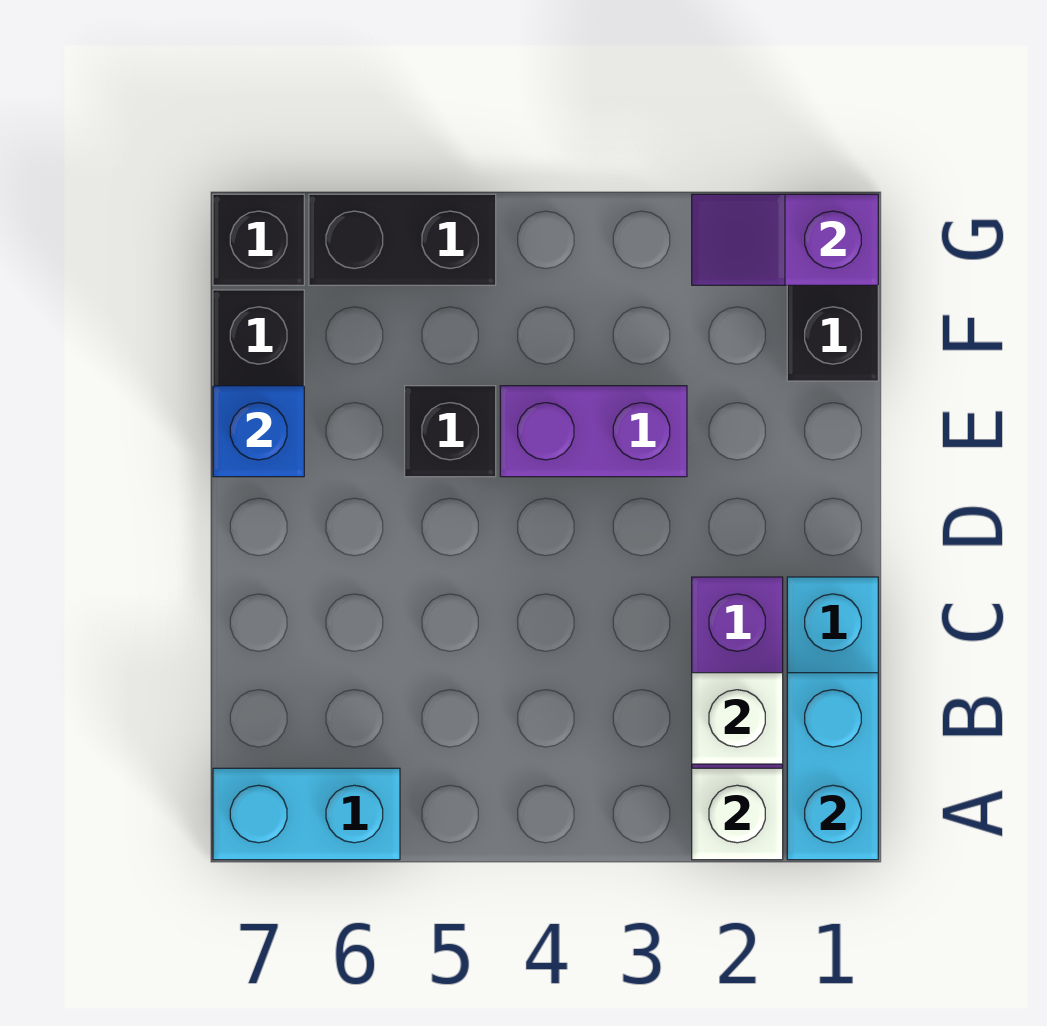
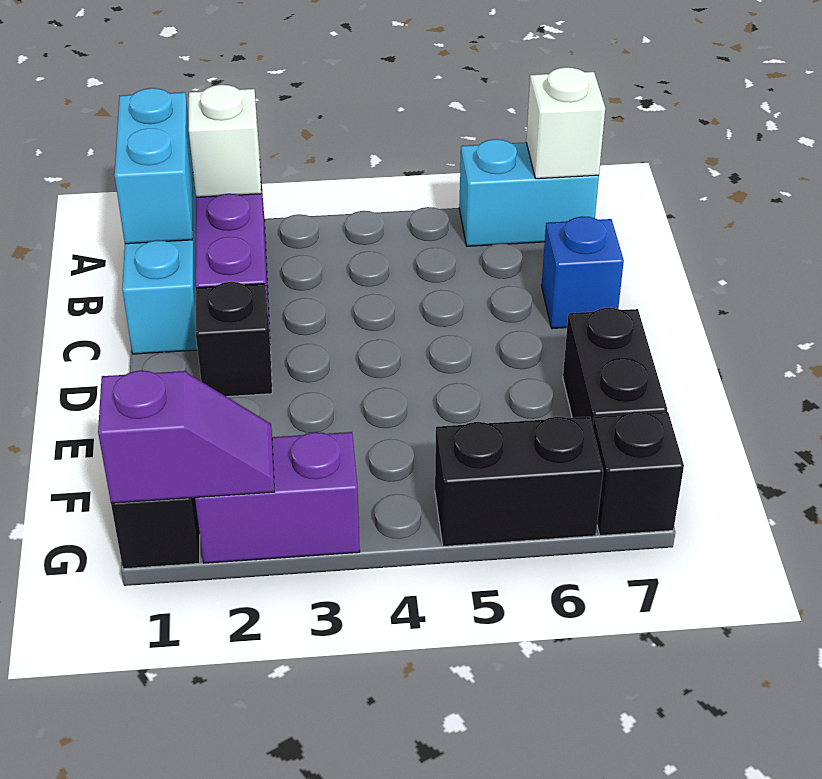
white brick B2 level 2 -> white brick A7 level 2
purple brick E3:E4 level 1 -> purple brick G2:G3 level 1
black brick E5 level 1 -> black brick D2 level 1
blue brick E7 level 2 -> blue brick C7 level 1

